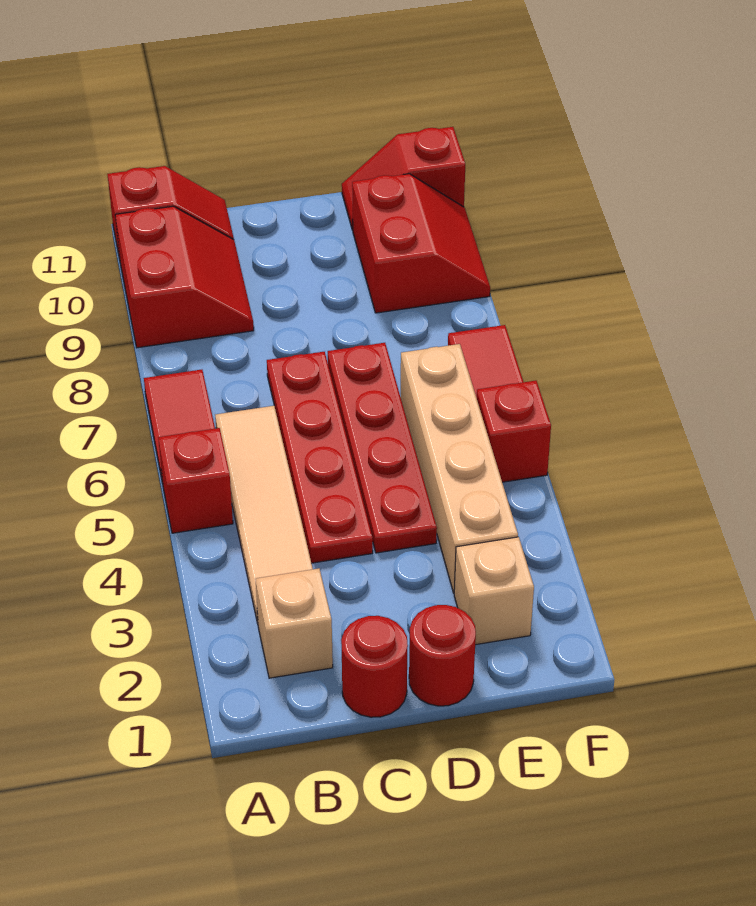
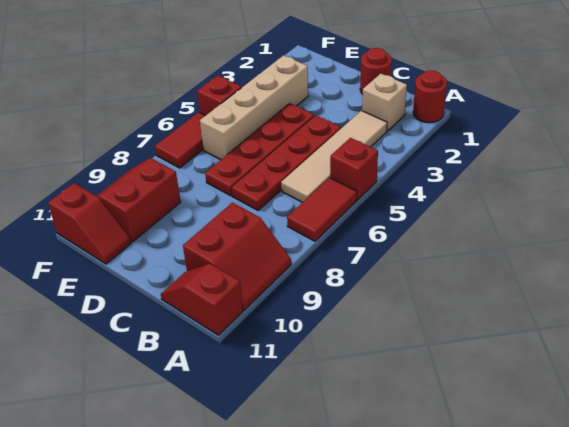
red slope A9:B10 level 1 top A -> red slope A9:B10 level 1 top B
red round brick D1 level 1 -> red round brick A1 level 1
tan brick E2 level 1 -> none

